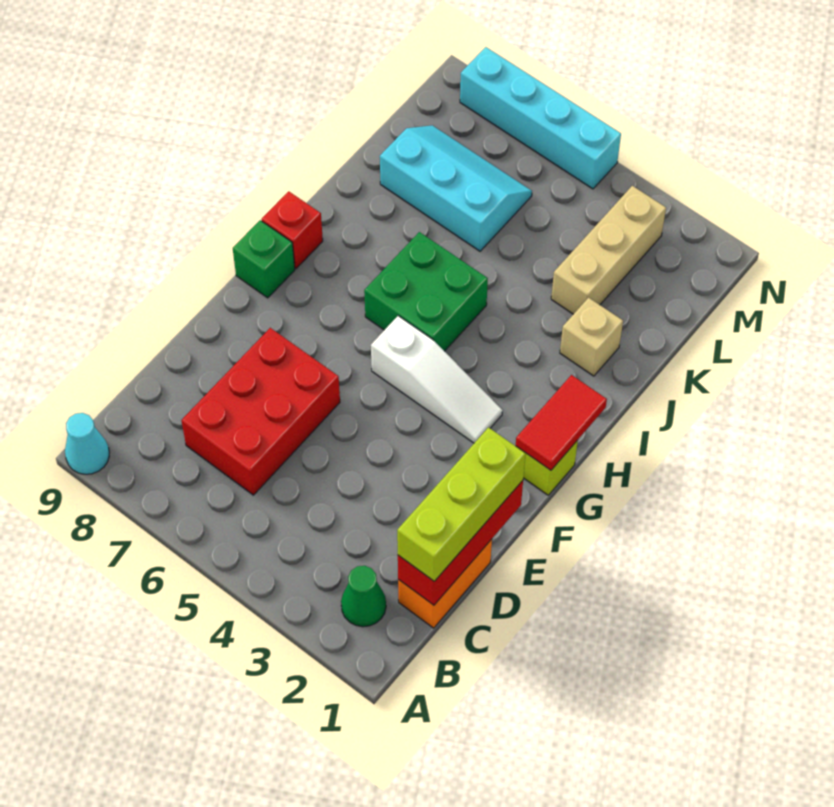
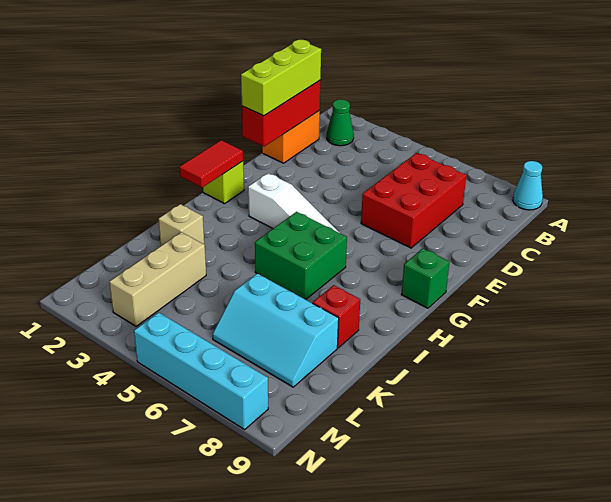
white slope G3:G5 level 1 top 5 -> white slope G3:G5 level 1 top 3
red brick H9 level 1 -> red brick J8 level 1

